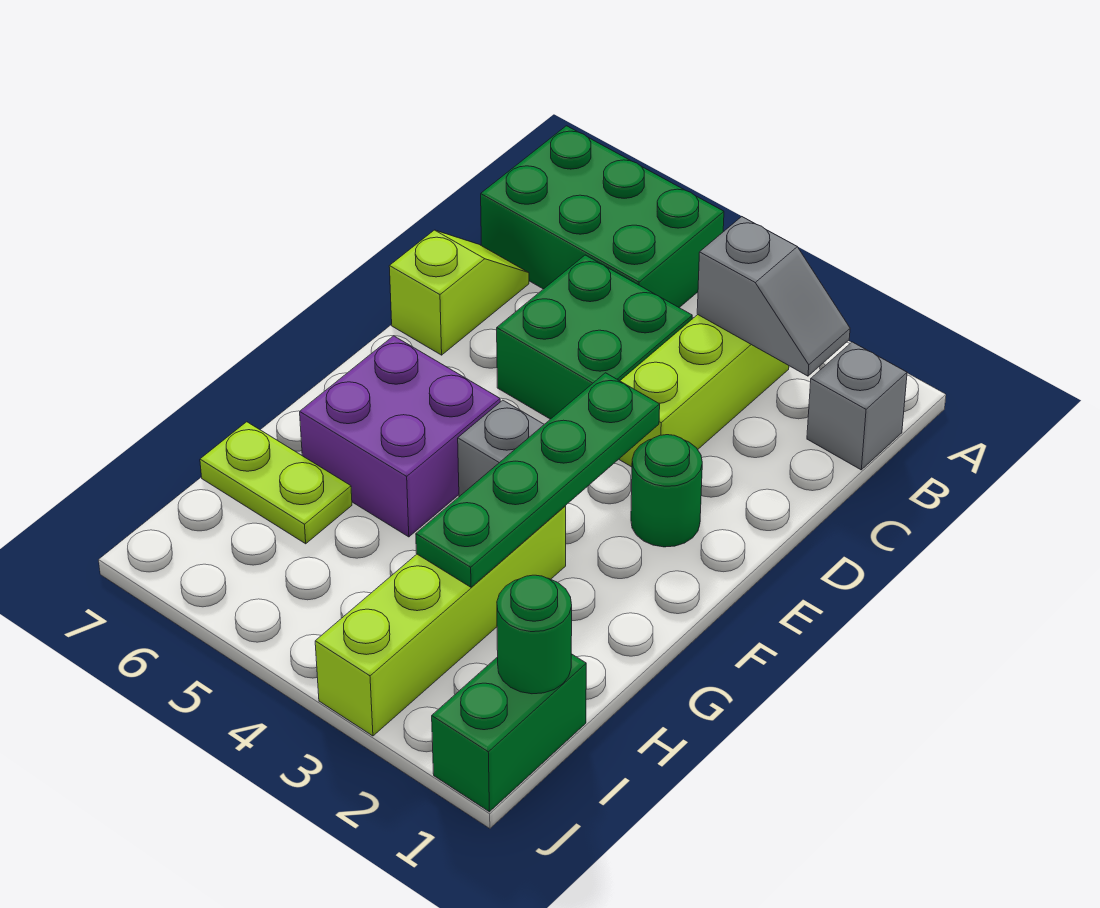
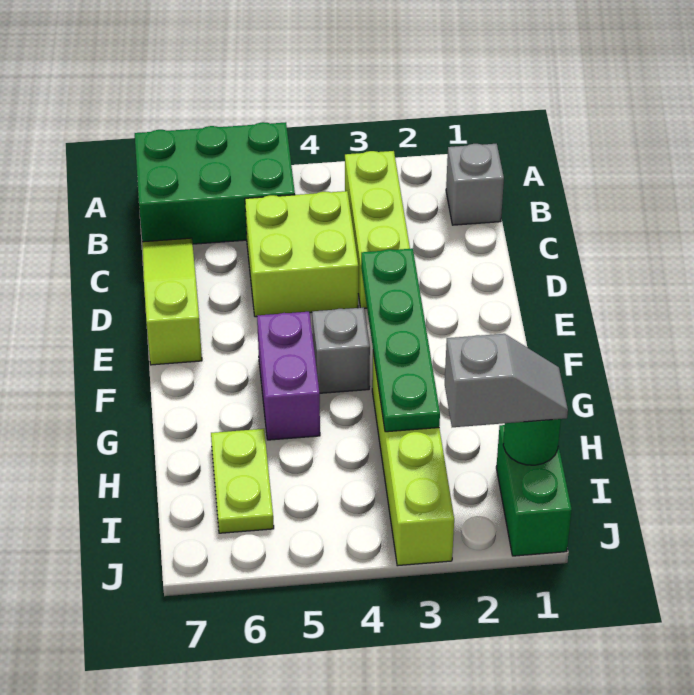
grey slope B2:B3 level 2 top 3 -> grey slope I1:I2 level 3 top 2
green brick C4:D5 level 1 -> lime brick C4:D5 level 1
lime slope C7:D7 level 1 top D -> lime slope C7:E7 level 1 top E
green round brick E2 level 1 -> none
purple brick F5:G6 level 1 -> purple brick F5:G5 level 1
lime plate H6:H7 level 1 -> lime plate H6:I6 level 1

